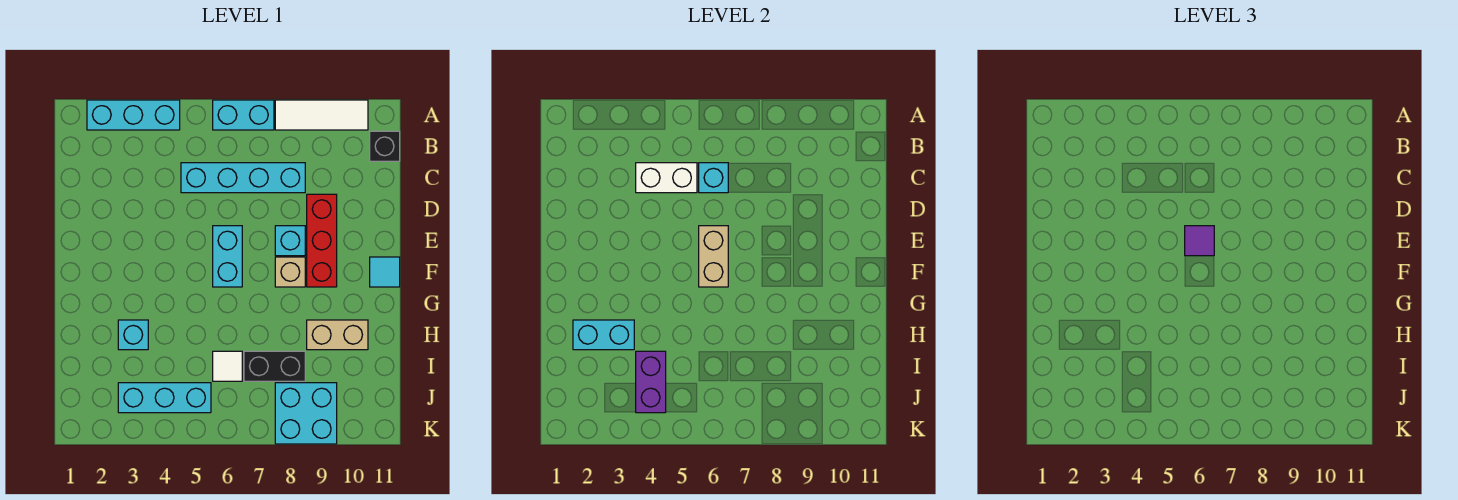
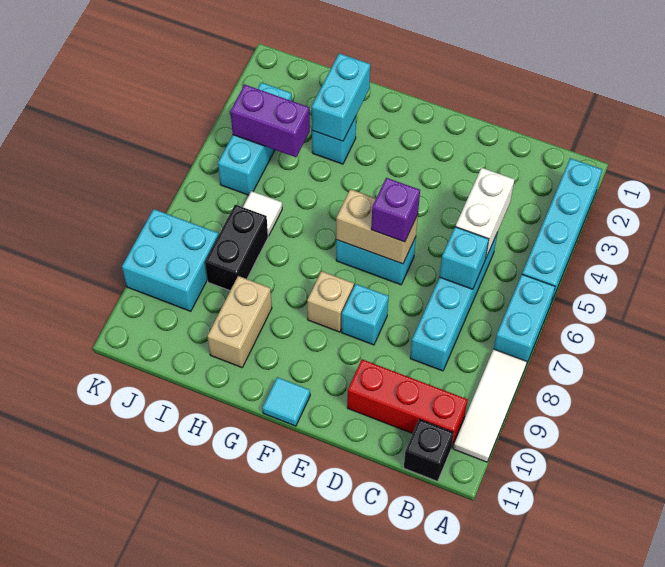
cyan brick A2:A4 level 1 -> cyan brick A2:A5 level 1
red brick D9:F9 level 1 -> red brick B10:D10 level 1
purple tile E6 level 3 -> purple brick E6 level 3

